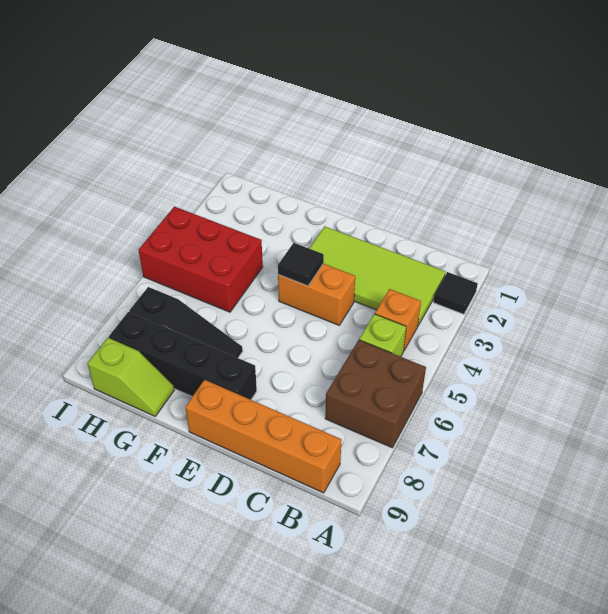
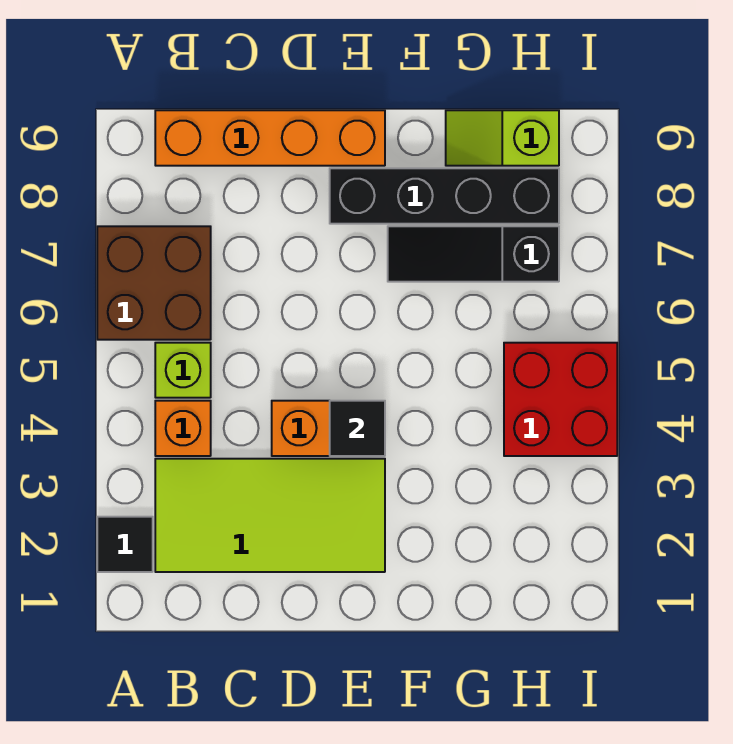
red brick G4:I5 level 1 -> red brick H4:I5 level 1

